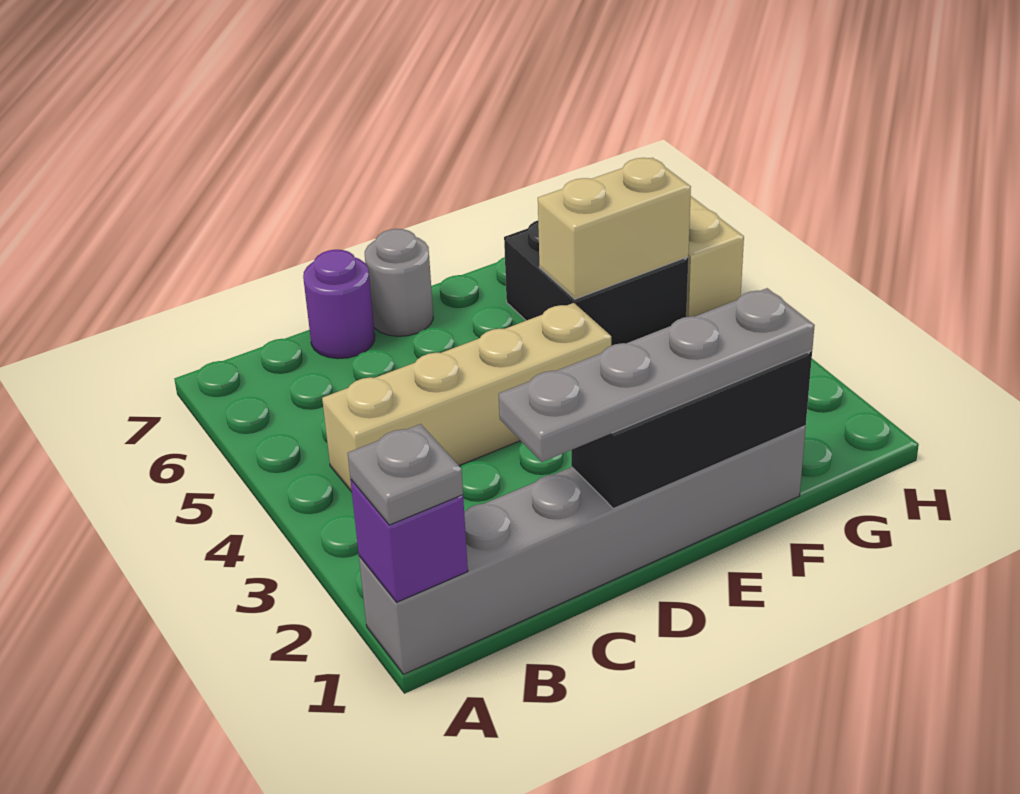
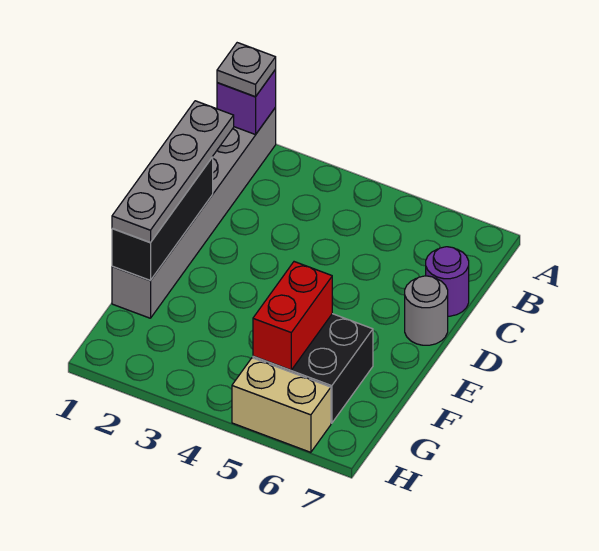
tan brick B4:E4 level 1 -> none
tan brick F5:G5 level 2 -> red brick F5:G5 level 2

